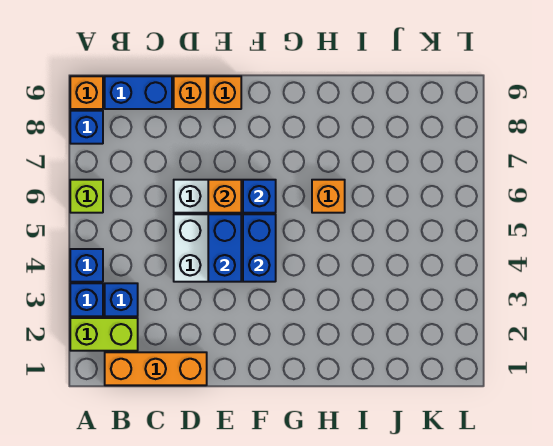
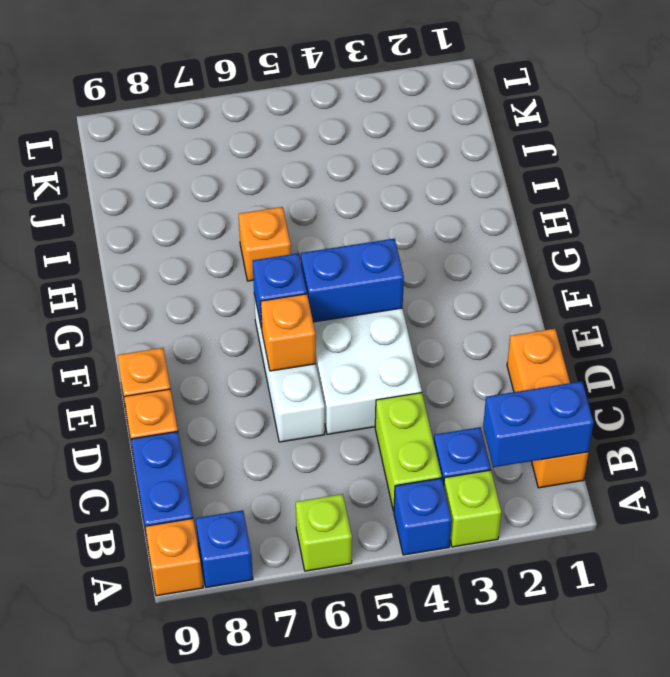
lime brick A2:B2 level 1 -> lime brick B4:C4 level 1
blue brick A3 level 1 -> lime brick A3 level 1
blue brick E4:E5 level 2 -> blue brick B1:B2 level 2

